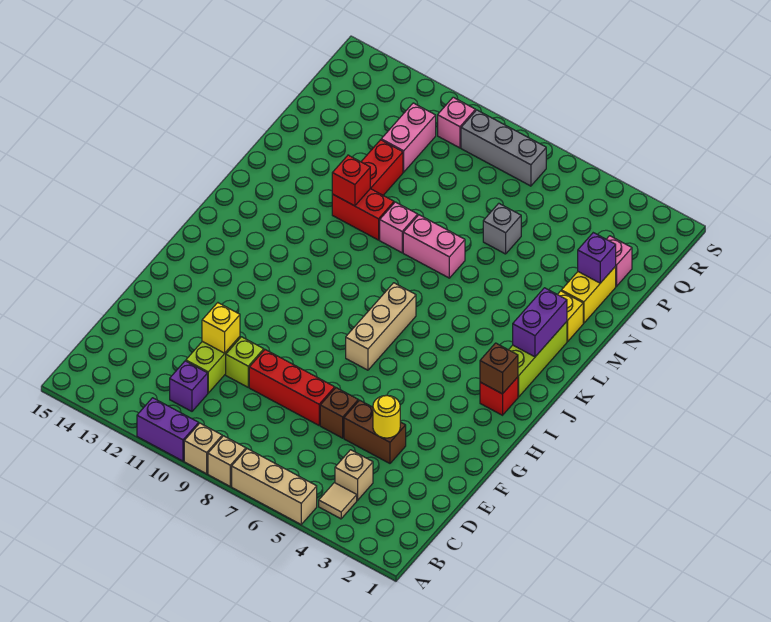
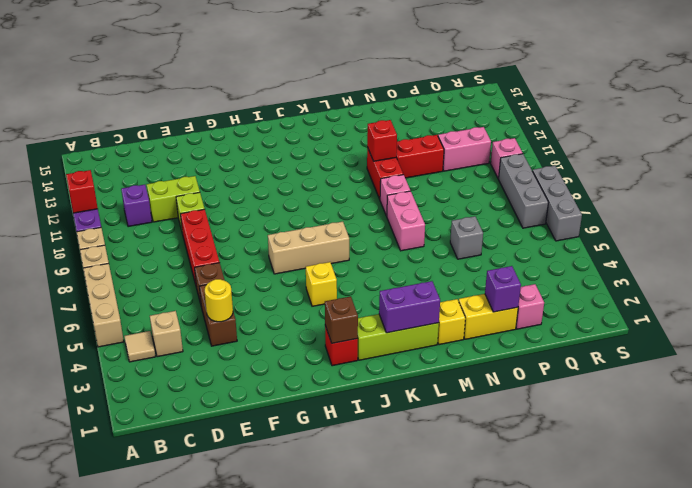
none -> red brick A11 level 2
yellow brick E11 level 2 -> yellow brick I5 level 1
none -> grey brick S6:S8 level 1

